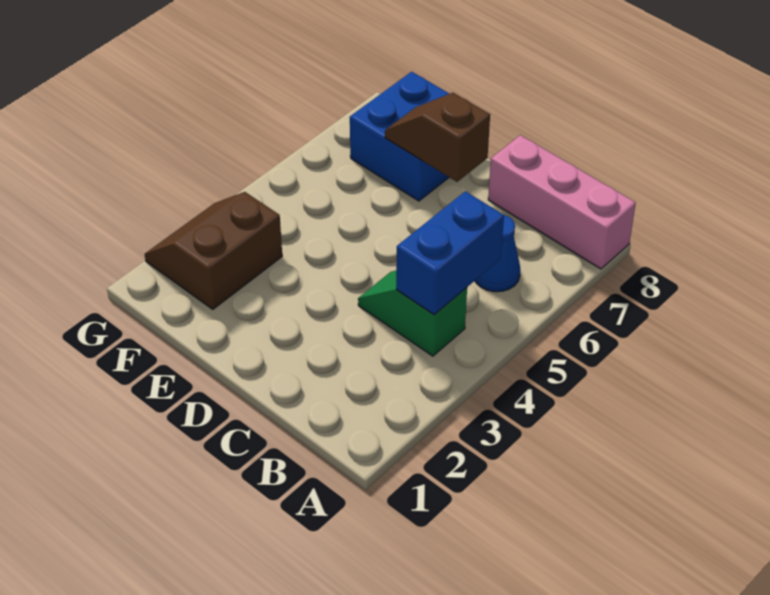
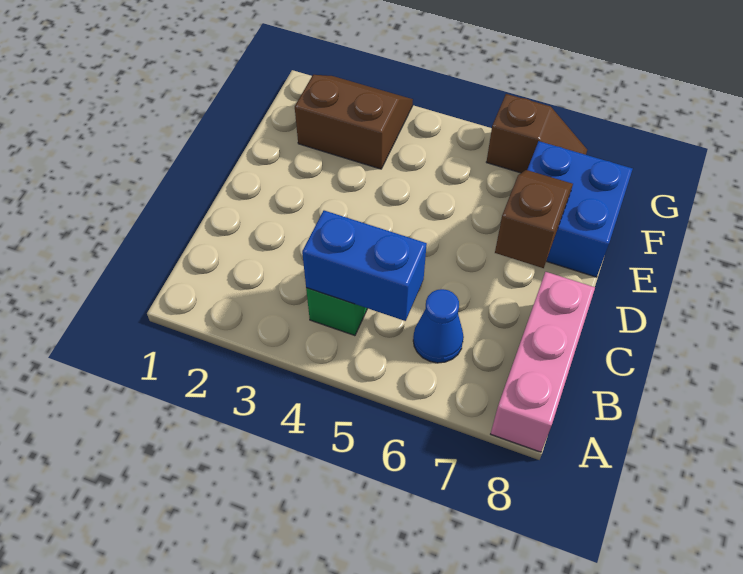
none -> brown slope G6:G7 level 1 top 6

